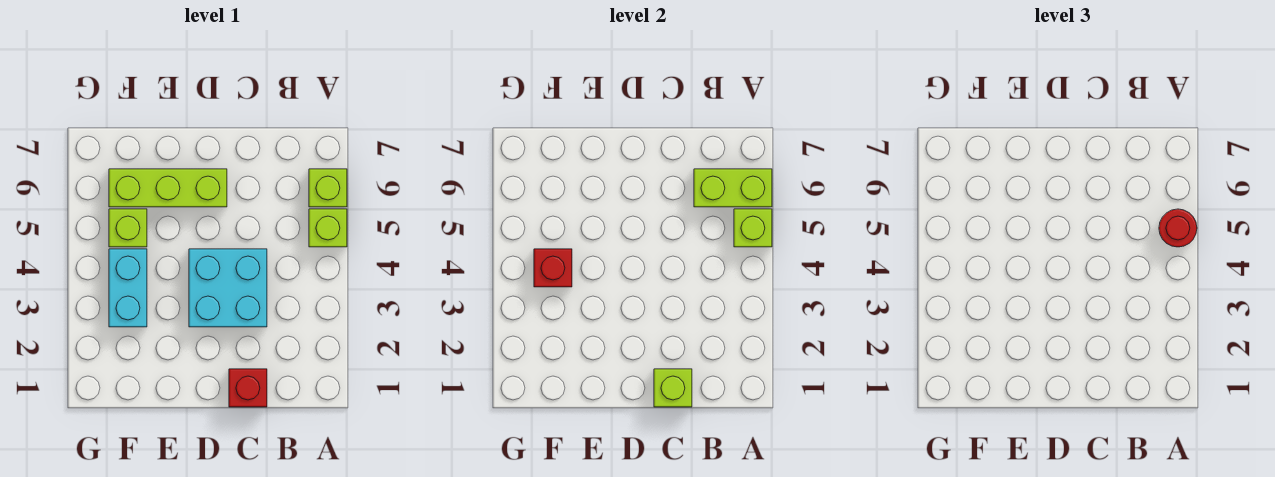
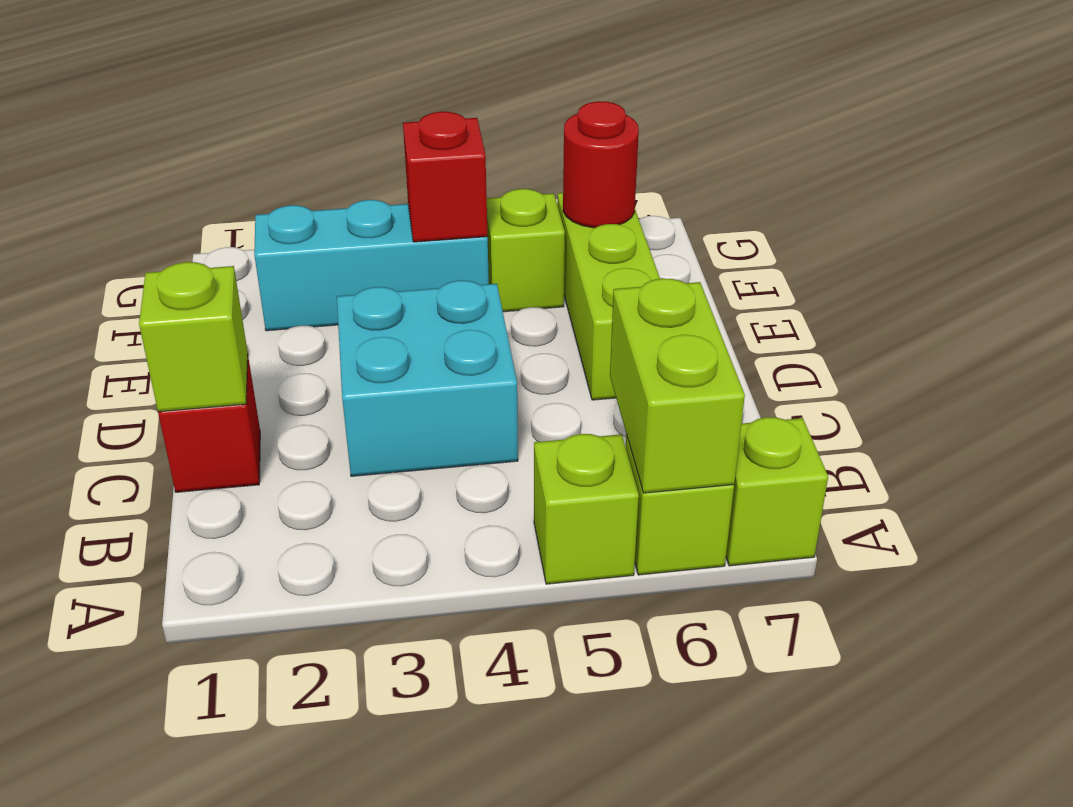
lime brick A5 level 2 -> lime brick A7 level 1
red round brick A5 level 3 -> red round brick F6 level 2
cyan brick F3:F4 level 1 -> cyan brick F2:F4 level 1

